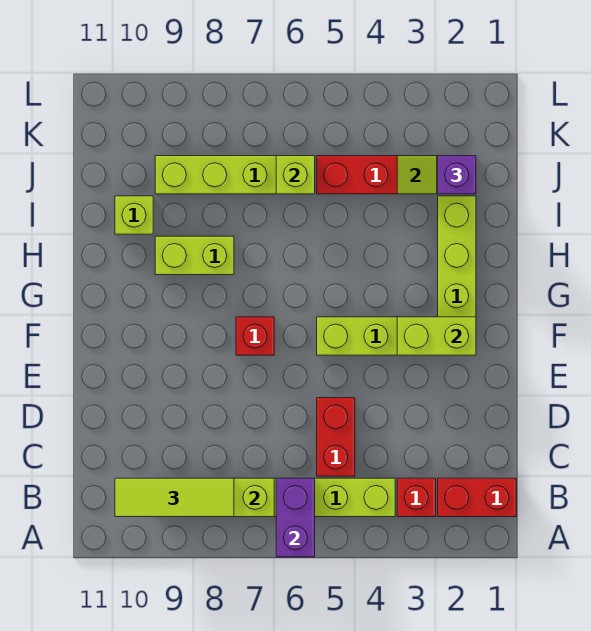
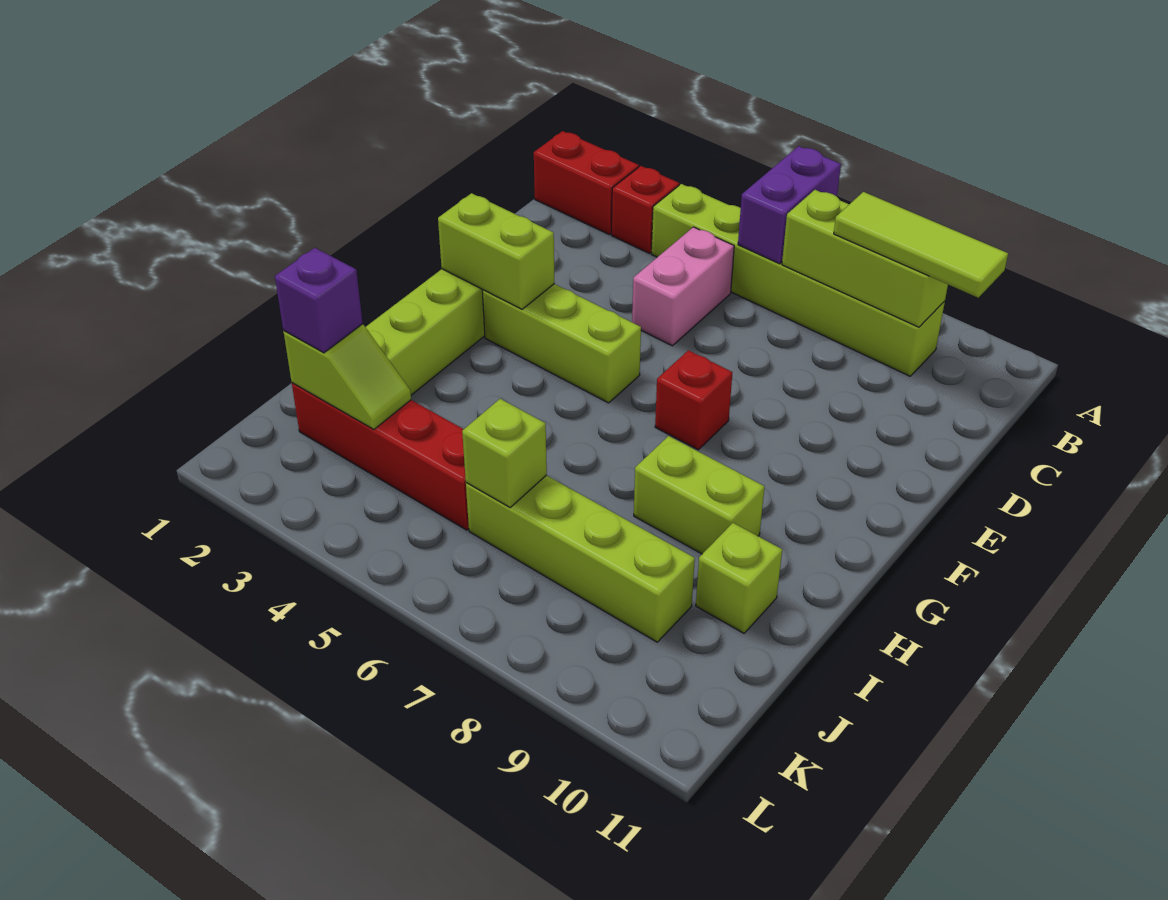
red brick C5:D5 level 1 -> pink brick C5:D5 level 1

